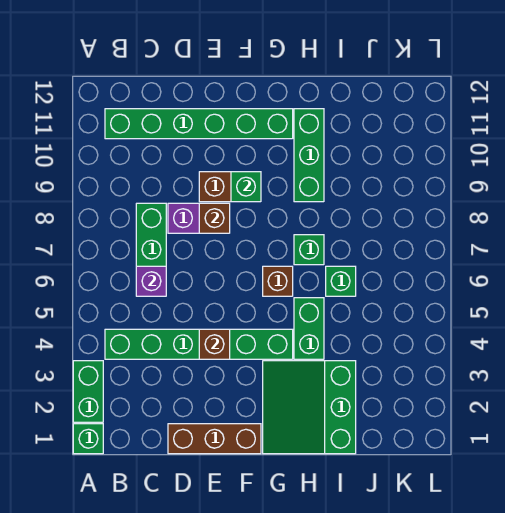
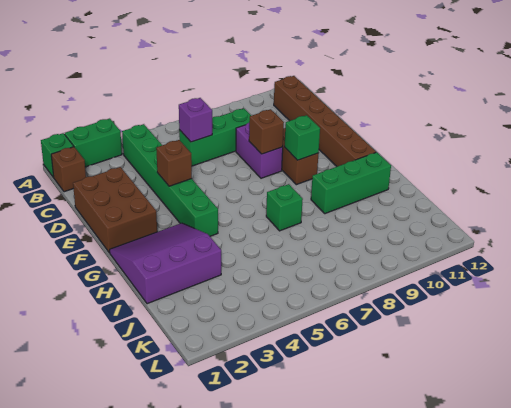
green brick B11:G11 level 1 -> brown brick B11:G11 level 1
brown brick D1:F1 level 1 -> brown brick D1:F2 level 1
green slope G1:I3 level 1 top I -> purple slope G1:I3 level 1 top I
brown brick G6 level 1 -> brown brick B1 level 1
green brick H4:H5 level 1 -> none
green brick I6 level 1 -> none

